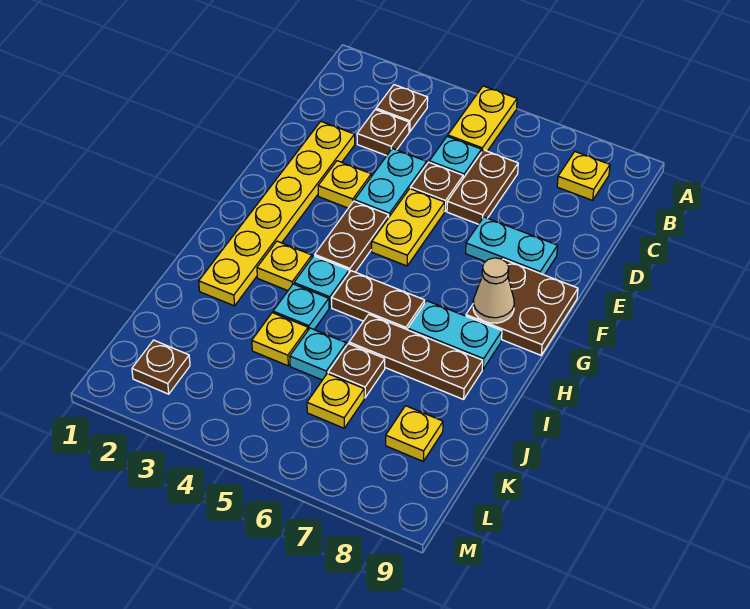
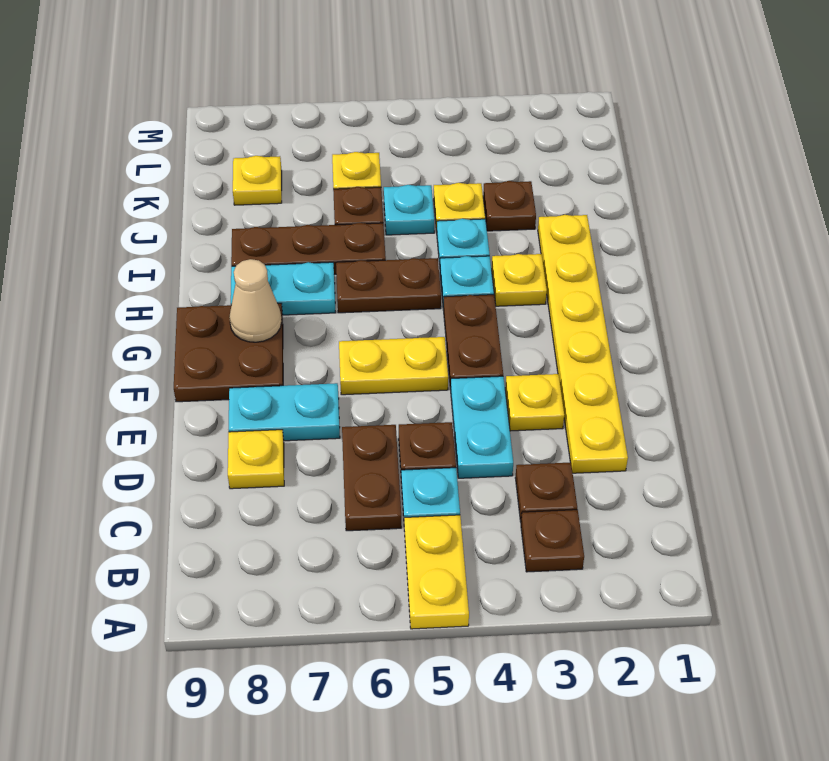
yellow plate B8 level 1 -> yellow plate D8 level 1
yellow plate E5:F5 level 1 -> yellow plate F5:F6 level 1
brown plate L2 level 1 -> brown plate J3 level 1

